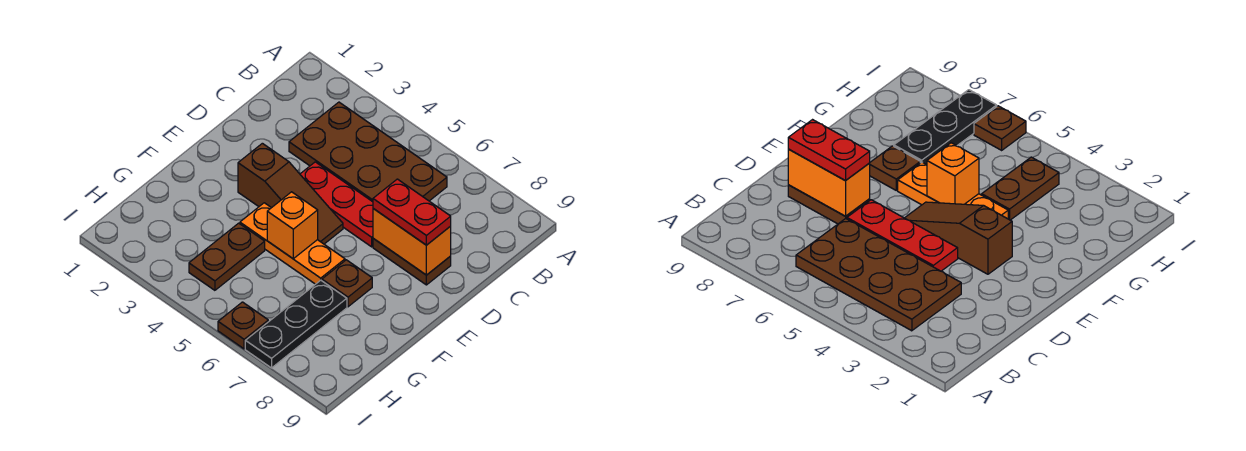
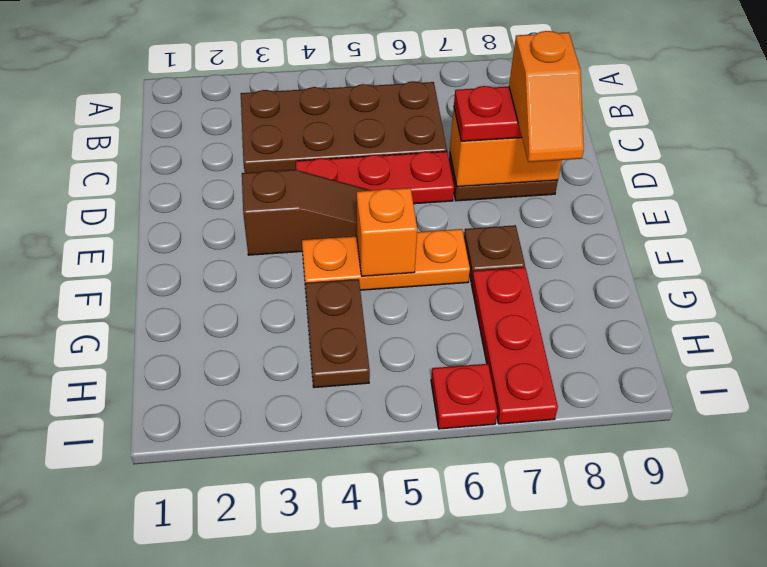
none -> orange slope D8:E8 level 4 top D
black plate G7:I7 level 1 -> red plate G7:I7 level 1
brown plate I6 level 1 -> red plate I6 level 1

